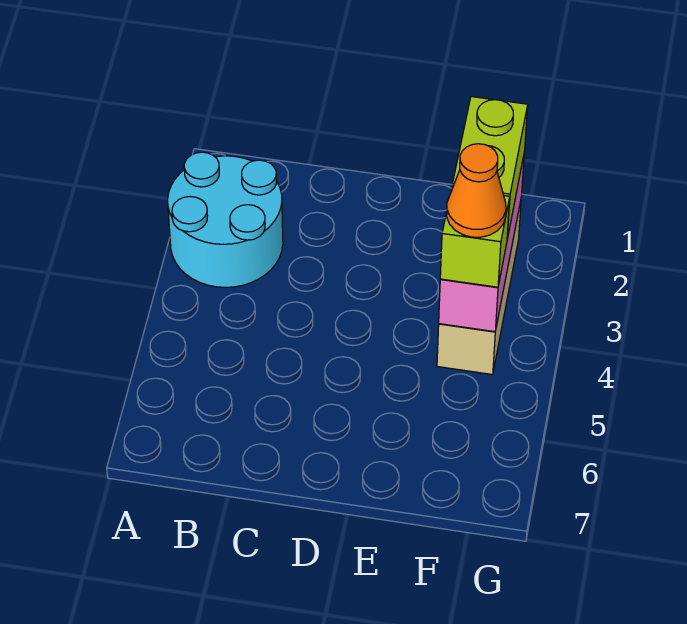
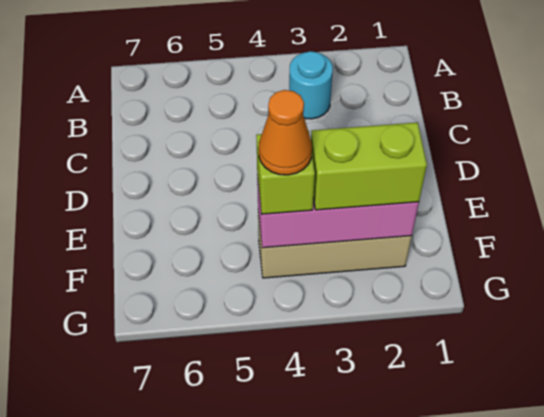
cyan round brick A2:B3 level 1 -> cyan round brick B3 level 1

